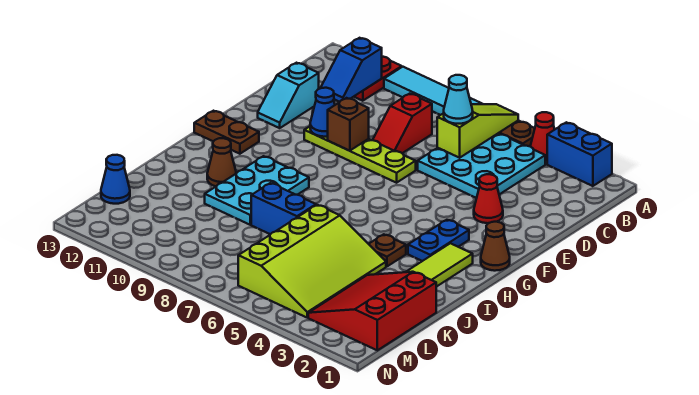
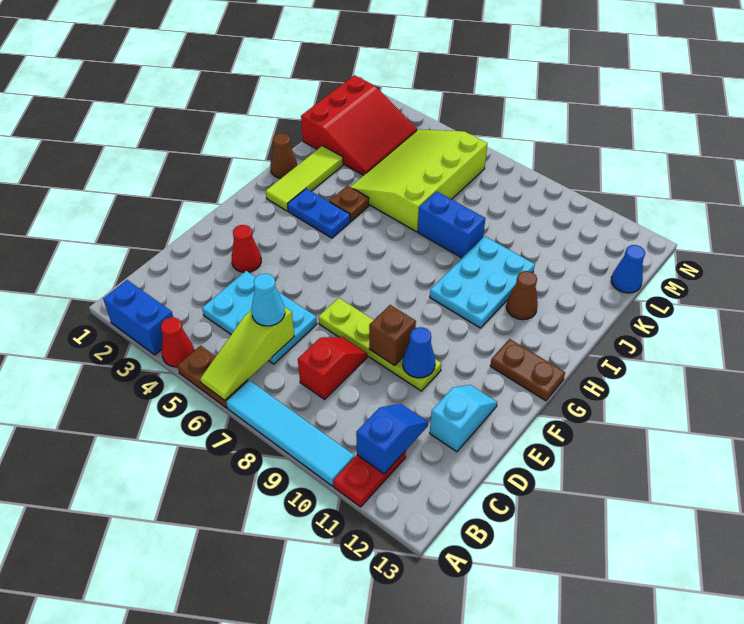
cyan plate B4:D6 level 1 -> cyan plate C4:D6 level 1
brown cone G1 level 1 -> brown cone I1 level 1
blue plate G3:H3 level 1 -> blue plate H3:H4 level 1

